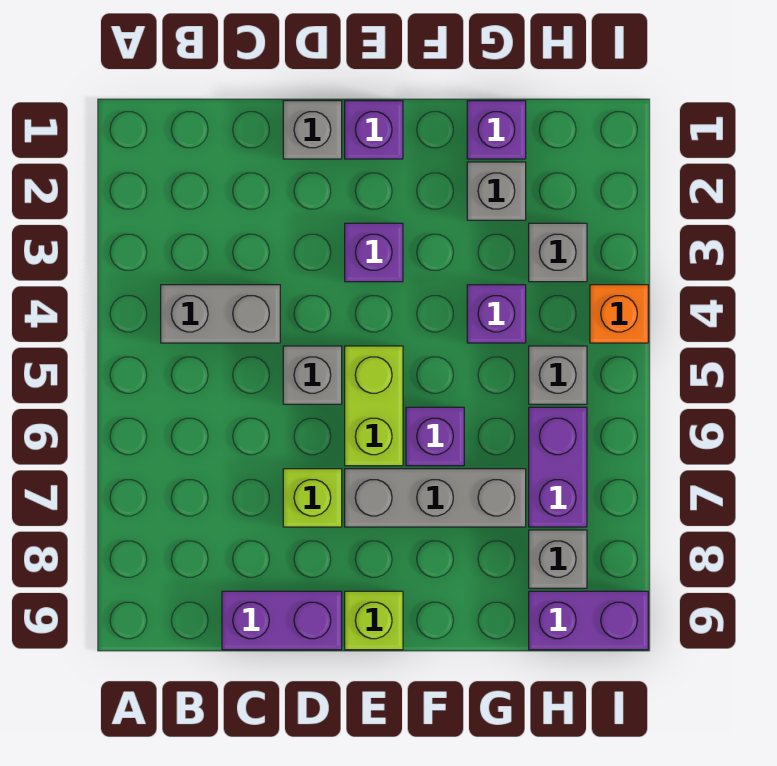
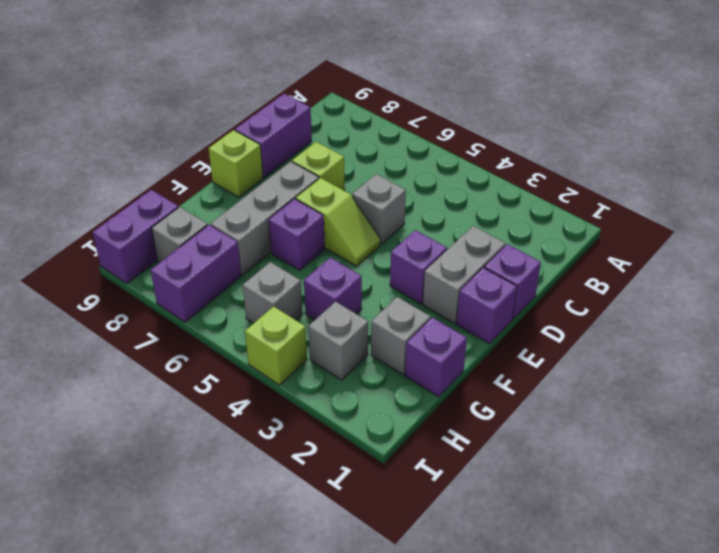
grey brick B4:C4 level 1 -> grey brick D2:E2 level 1
grey brick D1 level 1 -> purple brick D1 level 1
lime brick E5:E6 level 1 -> lime slope E5:E6 level 1 top 6
purple brick H6:H7 level 1 -> purple brick H7:I7 level 1
orange brick I4 level 1 -> lime brick I4 level 1

